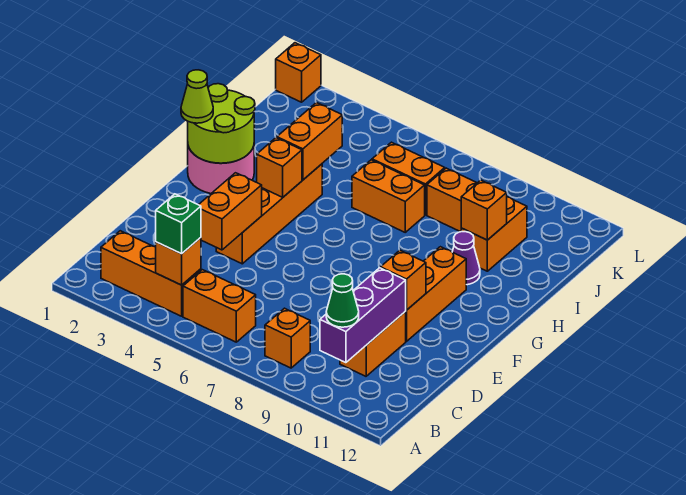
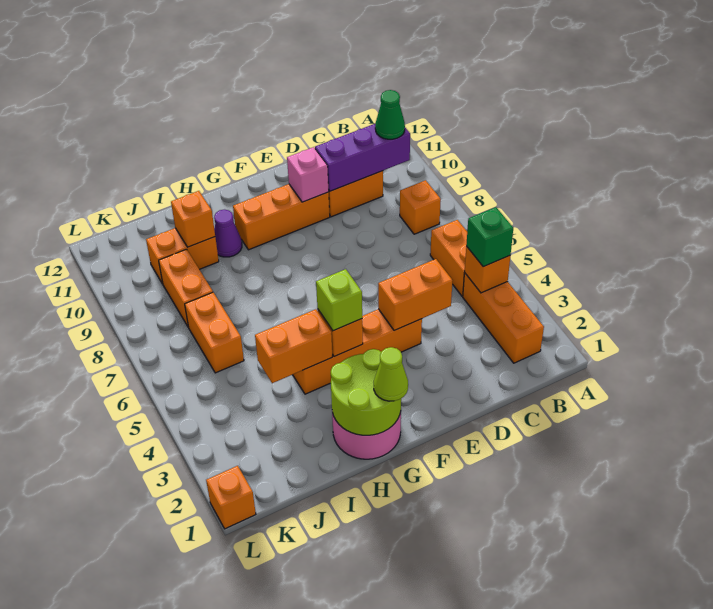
orange brick E10 level 2 -> pink brick E10 level 2
none -> lime brick G4 level 3
orange brick I6:I7 level 1 -> none

